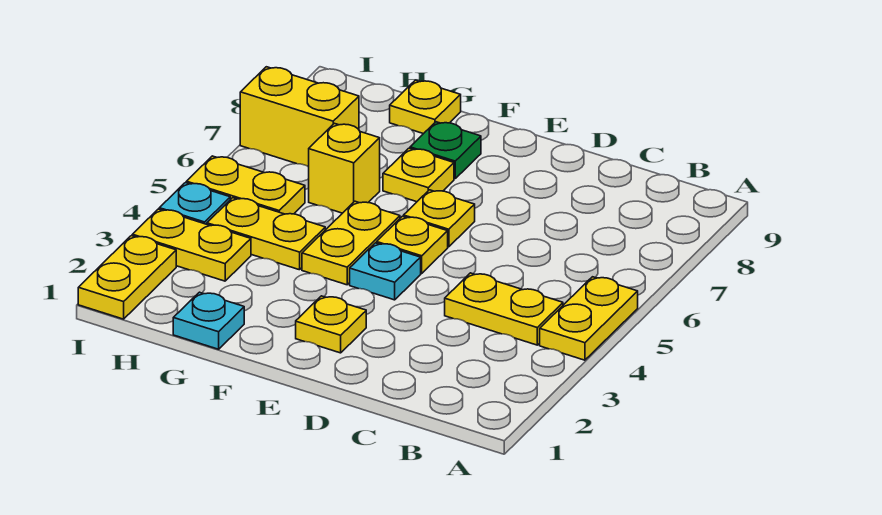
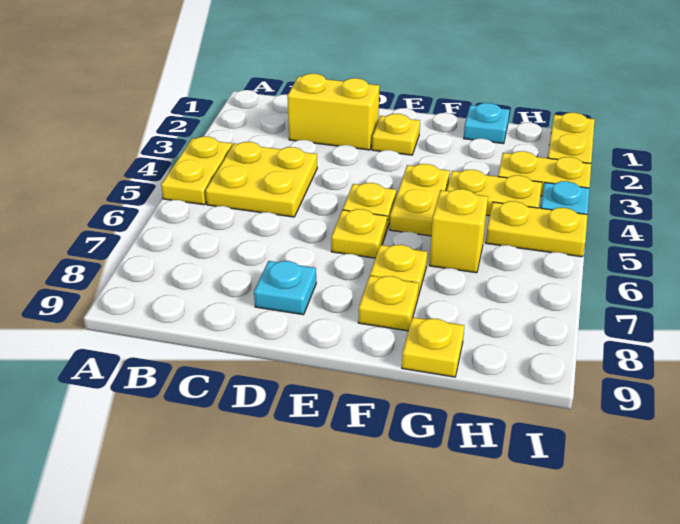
yellow plate B4:C4 level 1 -> yellow plate B4:C5 level 1
cyan plate E4 level 1 -> cyan plate D8 level 1
green plate F8 level 1 -> yellow plate F8 level 1
yellow brick H7:I7 level 1 -> yellow brick C2:D2 level 1

